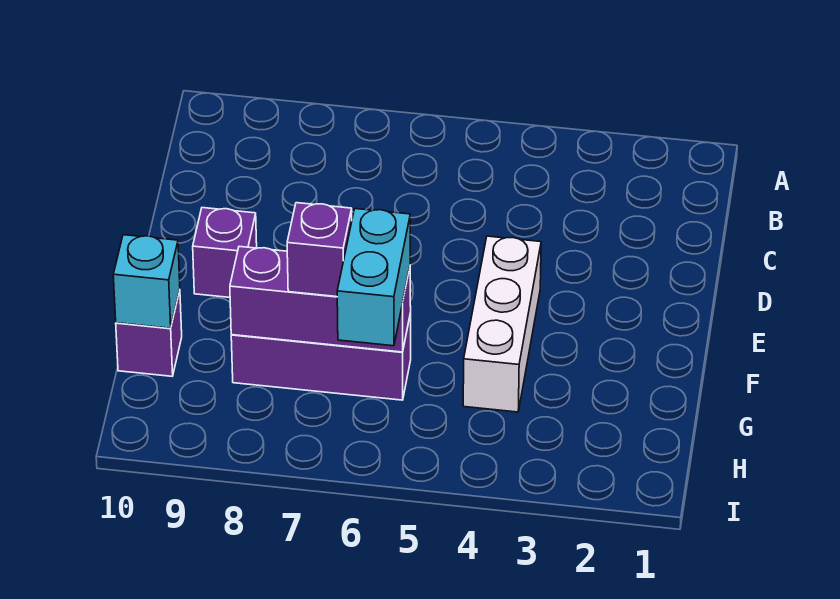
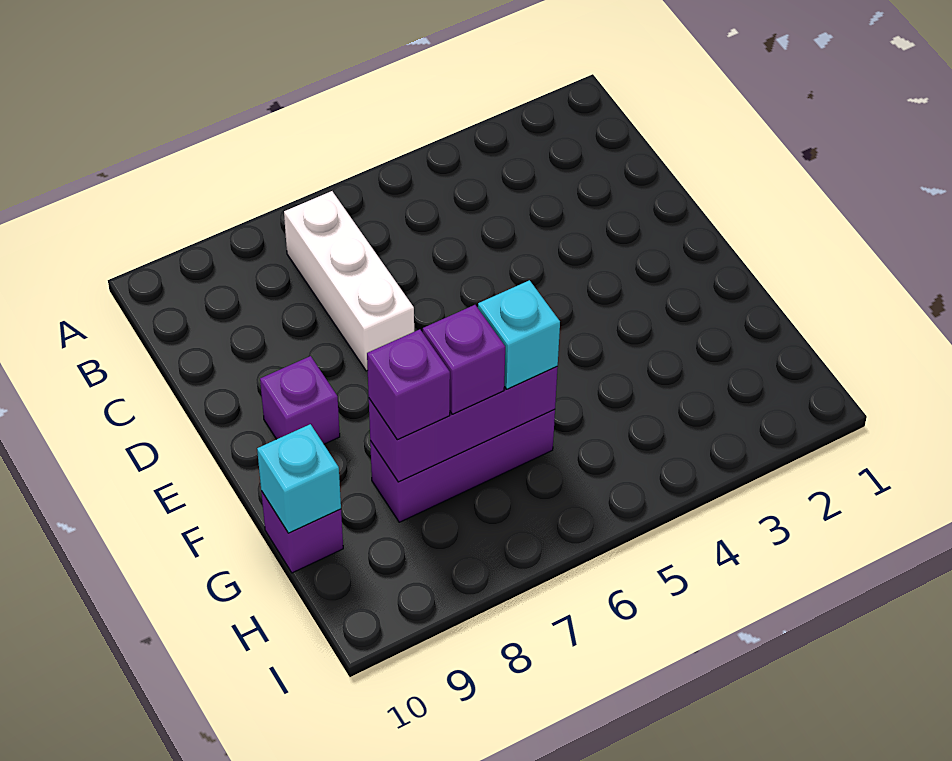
white brick E4:G4 level 1 -> white brick B7:D7 level 1
cyan brick G6:H6 level 3 -> cyan brick G6 level 3
none -> purple brick G8 level 3

